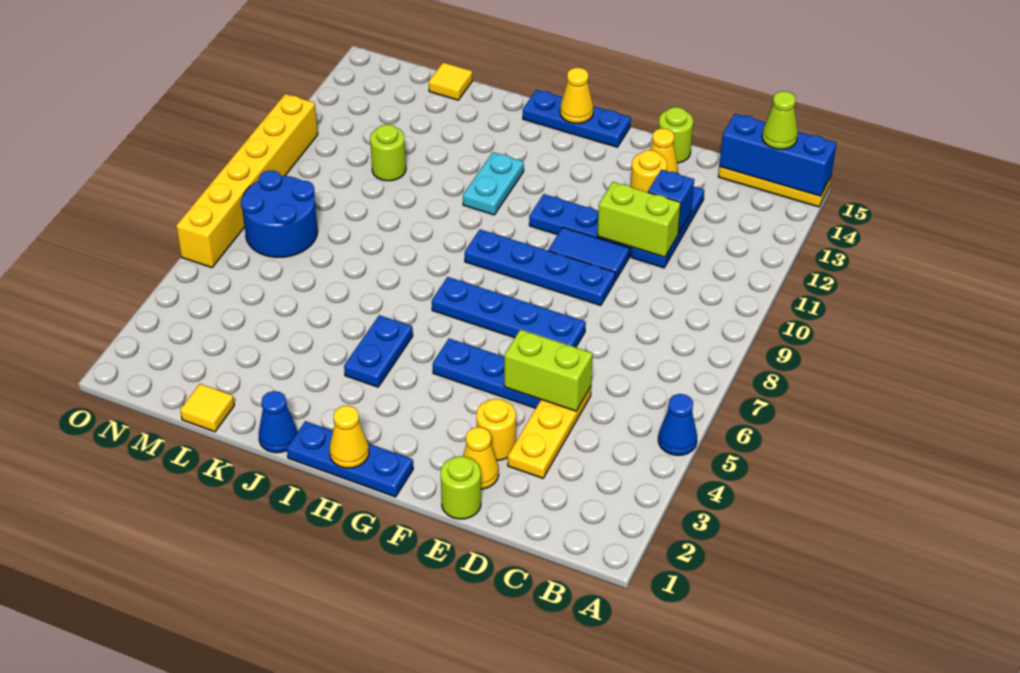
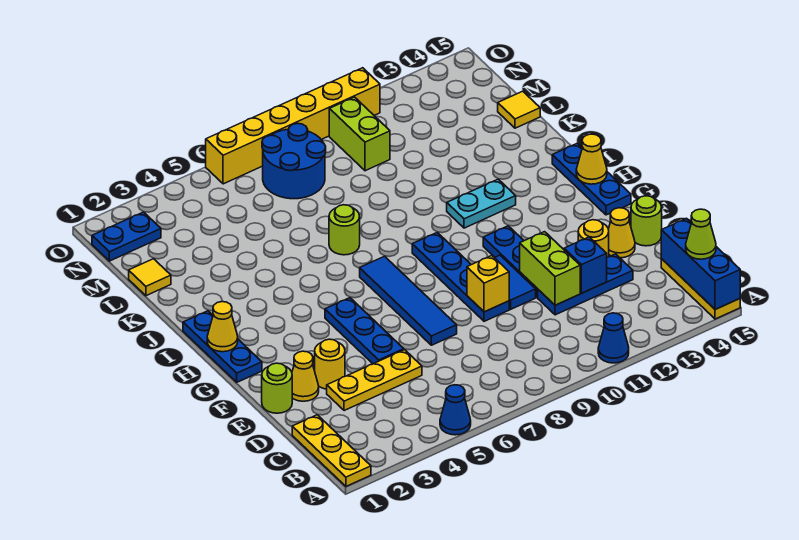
none -> yellow plate A1:C1 level 1
lime brick D5:E5 level 2 -> lime brick M10:N10 level 1
blue plate E7:H7 level 1 -> blue tile E7:H7 level 1
none -> yellow brick E9 level 2
blue plate I4:I5 level 1 -> blue plate N1:N2 level 1
blue cone J1 level 1 -> blue cone A11 level 1
lime round brick L11 level 1 -> lime round brick J7 level 1

